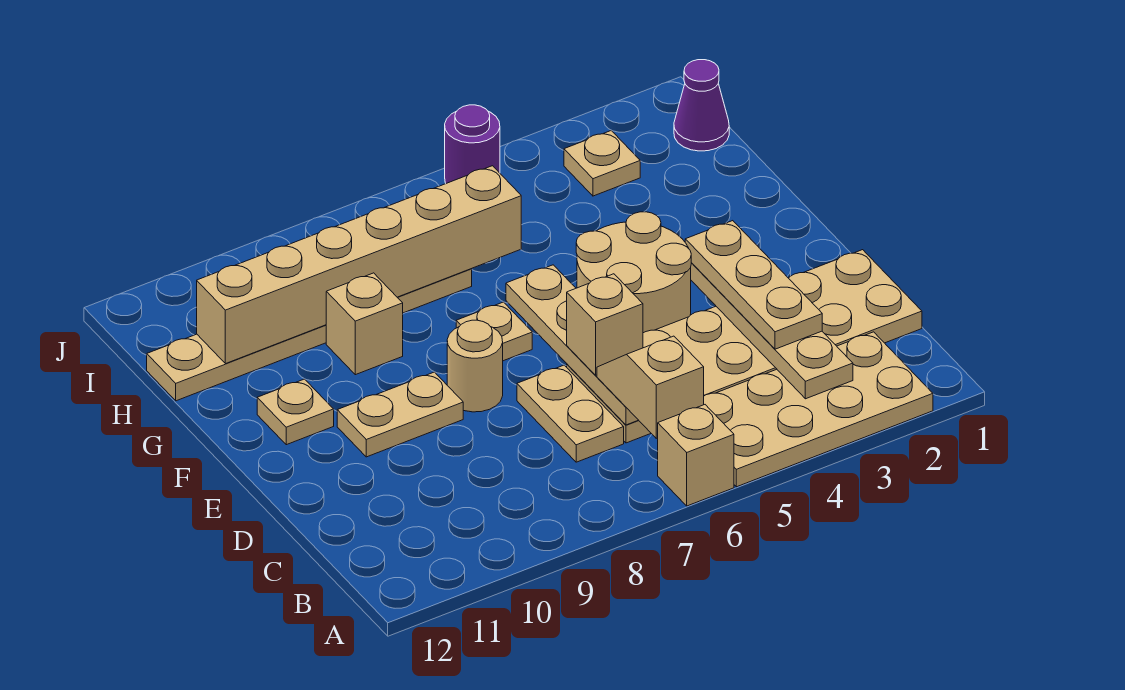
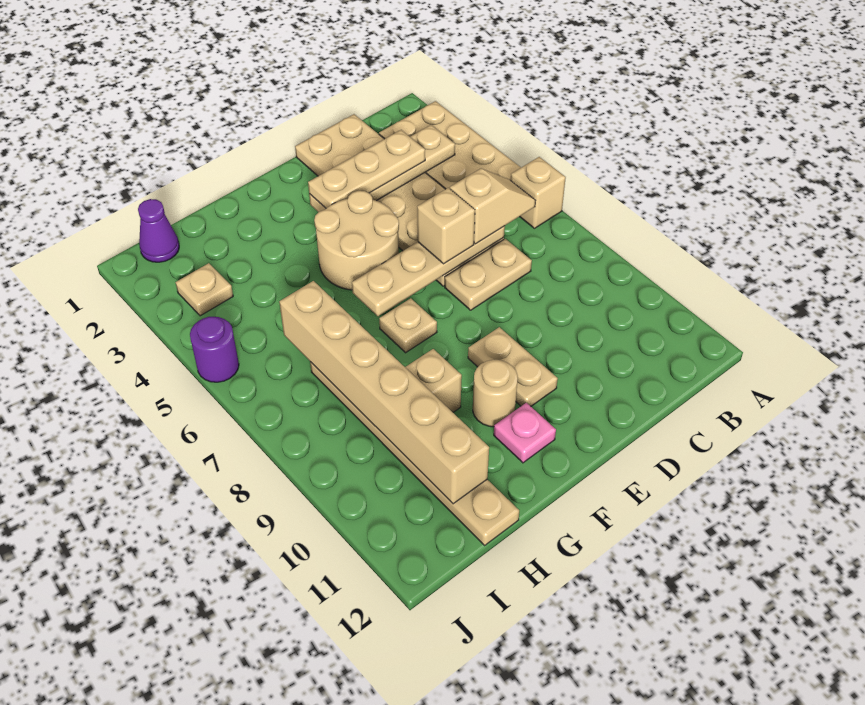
tan slope B6:C6 level 3 top B -> tan slope B6:C6 level 3 top C
tan round brick E8 level 1 -> tan round brick F10 level 1
tan plate F11 level 1 -> pink plate F11 level 1

